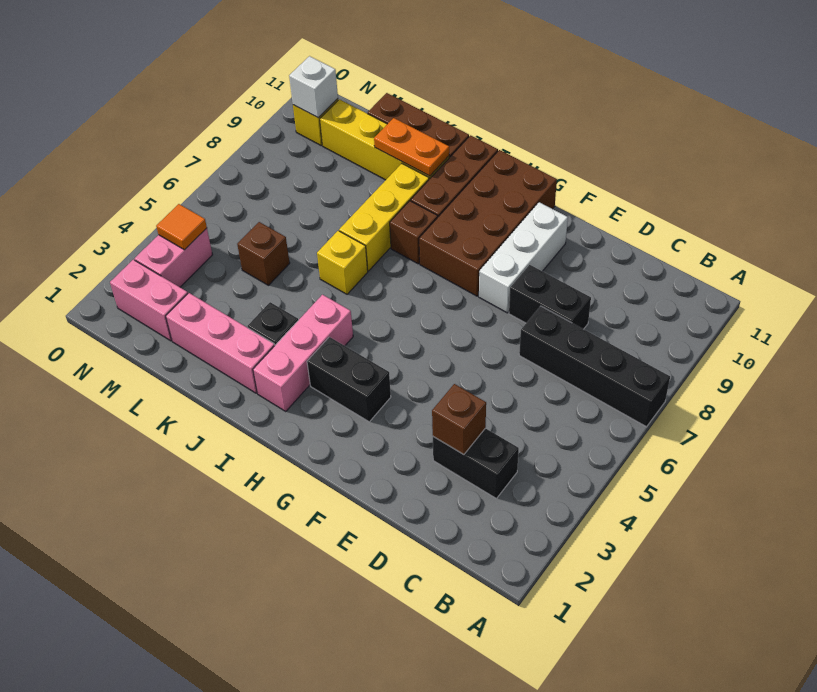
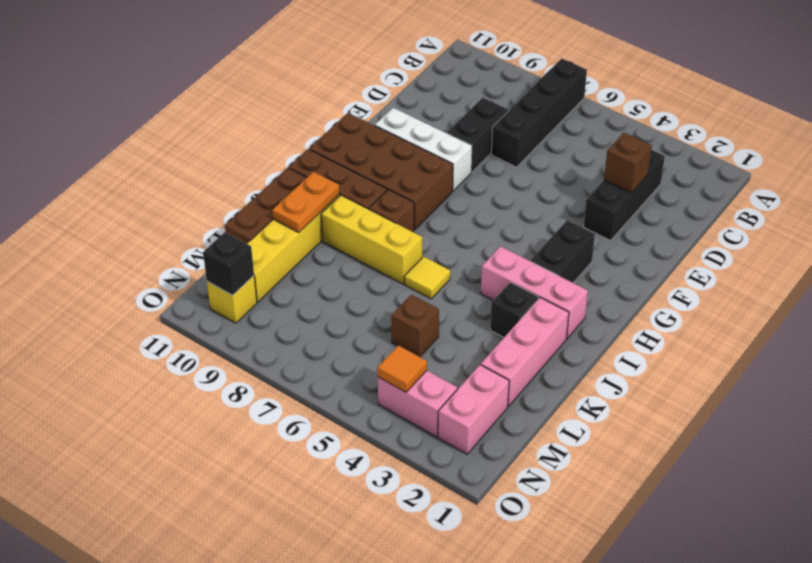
black brick C3:D3 level 1 -> black brick C3:E3 level 1
yellow brick J6 level 1 -> yellow tile J6 level 1
white brick N10 level 2 -> black brick N10 level 2

